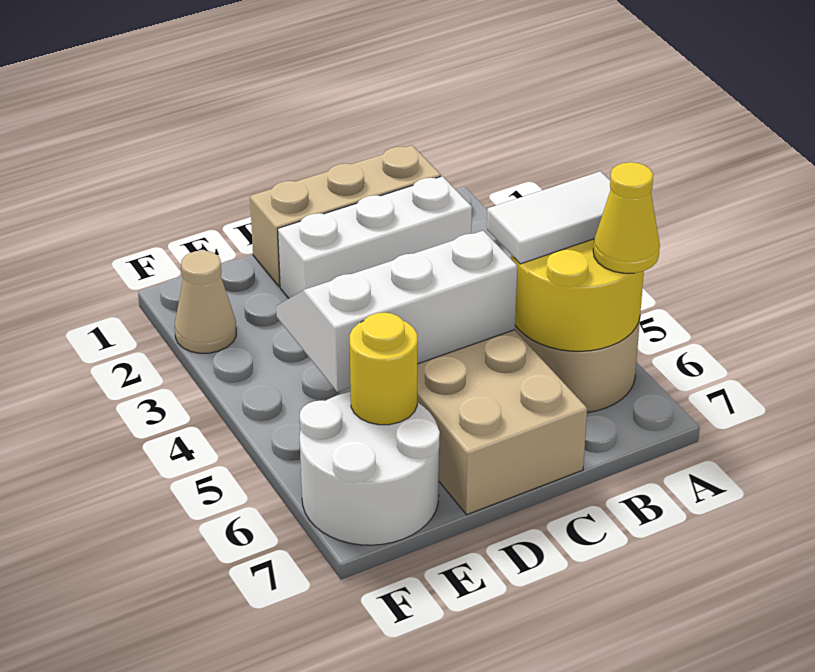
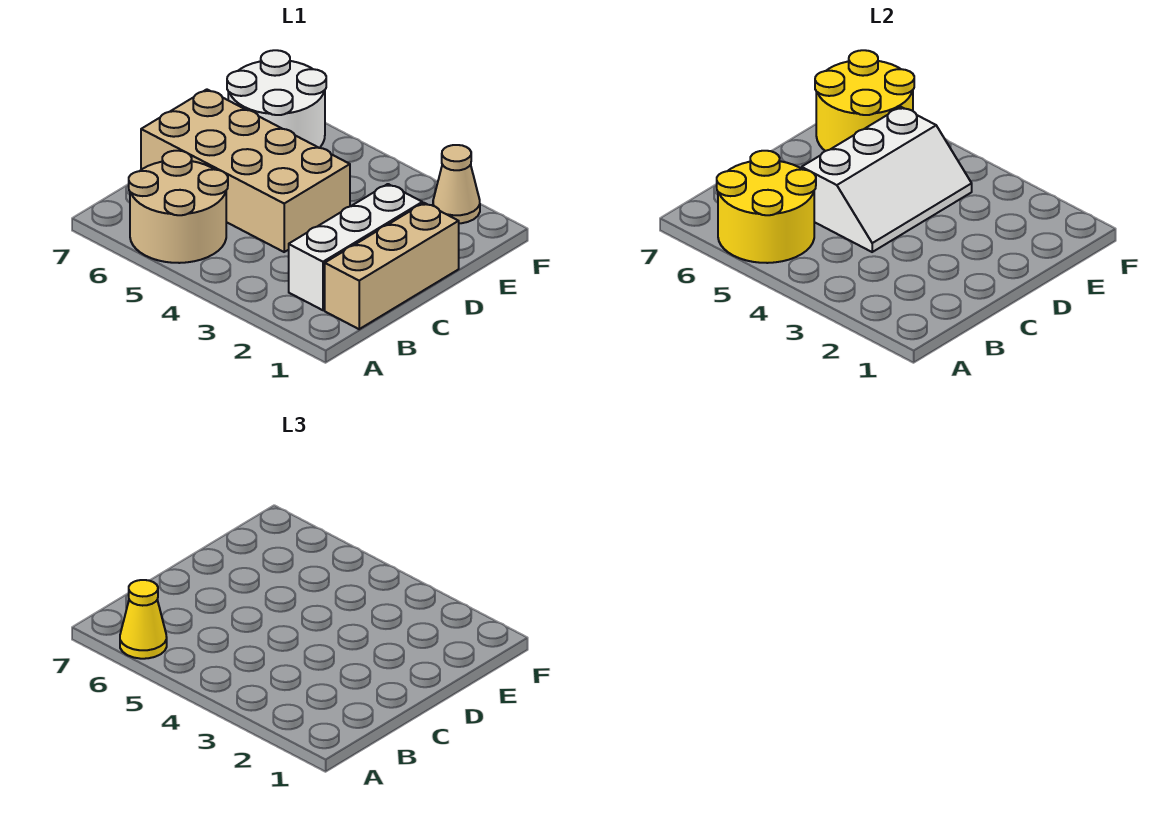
white tile A5:B5 level 3 -> none
yellow round brick E6 level 2 -> yellow round brick E6:F7 level 2

